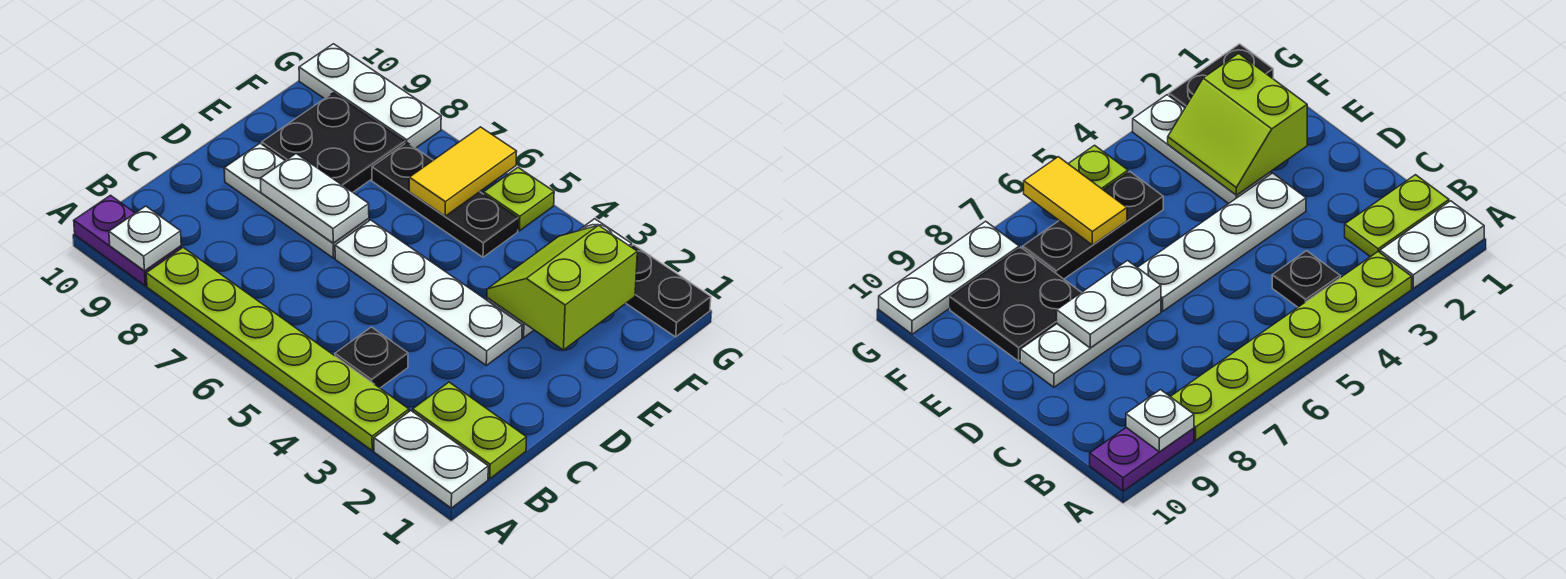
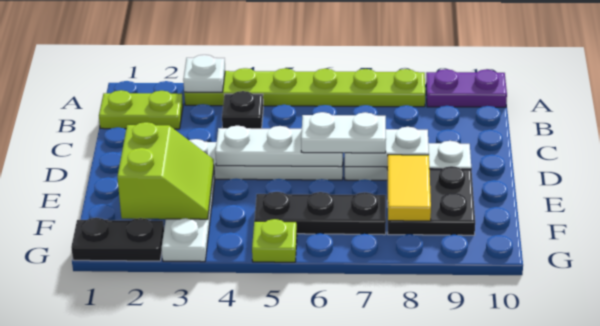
white plate A1:A2 level 1 -> white plate D6:D7 level 3
white plate A9 level 2 -> white plate A3 level 2
yellow tile F6:G6 level 2 -> yellow tile E8:F8 level 2
white plate G8:G10 level 1 -> white plate D4:D6 level 2

